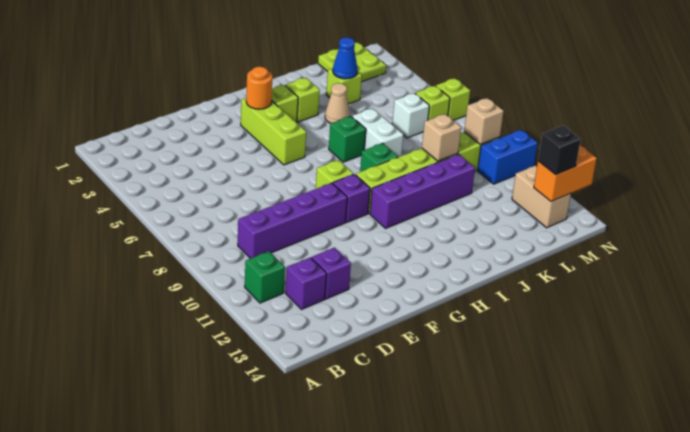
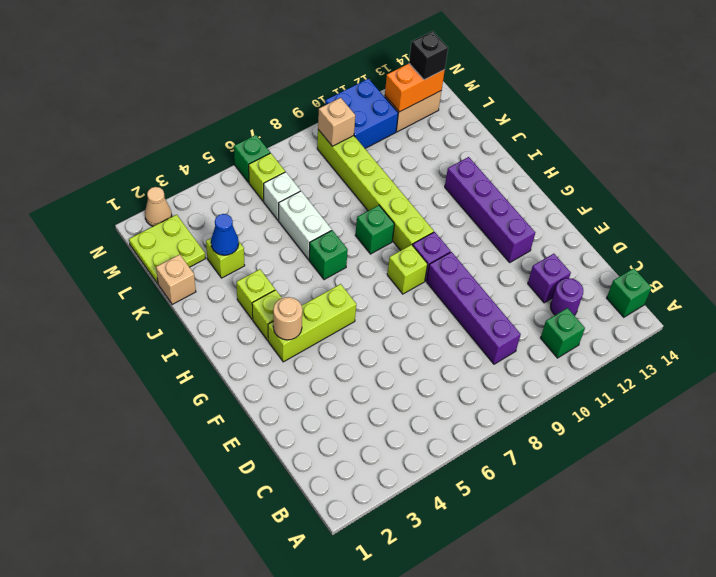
none -> green brick B14 level 1
purple brick C12 level 1 -> purple round brick C12 level 1
orange round brick G3 level 2 -> tan round brick G3 level 2
purple brick H10:K10 level 1 -> purple brick F12:I12 level 1
tan cone J4 level 1 -> tan cone N2 level 1
white brick J6:J7 level 1 -> white brick J6:K6 level 1
tan brick K9 level 2 -> tan brick K1 level 1
blue brick M10:N10 level 1 -> blue brick M10:N11 level 1
orange brick M13:N13 level 2 -> orange brick M12:M13 level 2
lime brick N6 level 1 -> green brick N6 level 1

